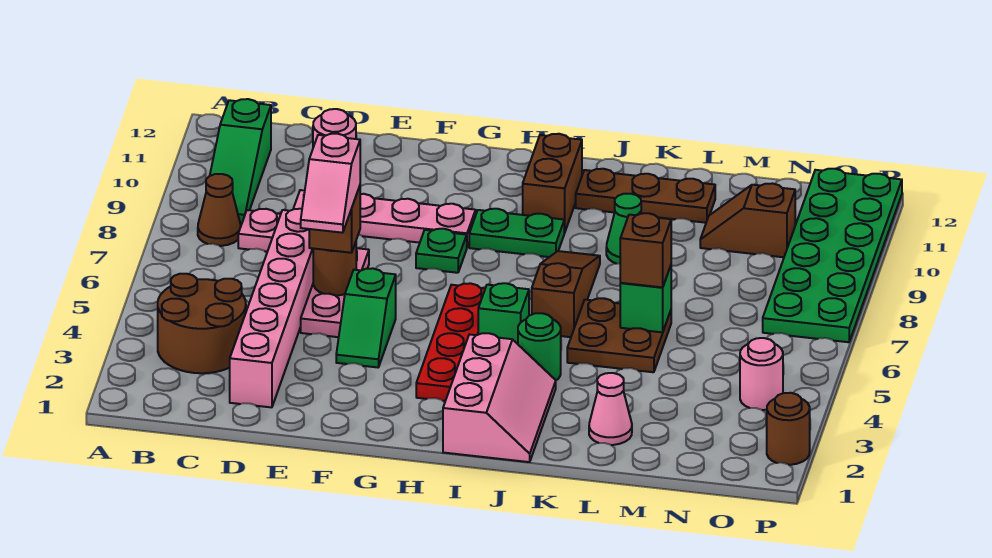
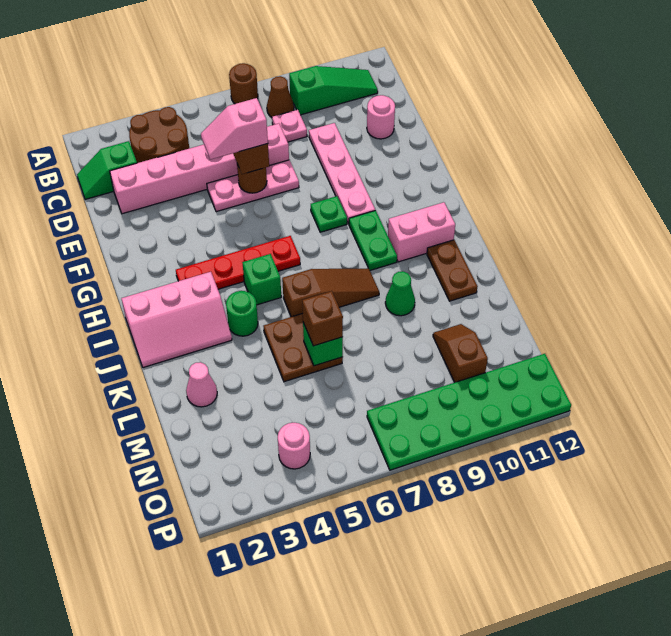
green slope B9:B11 level 1 top 11 -> green slope B9:B11 level 1 top 9
green slope F4:F5 level 1 top 5 -> green slope C1:C2 level 1 top 2
brown brick I10:I11 level 1 -> pink brick I10:I11 level 1
brown plate J11:L11 level 1 -> brown plate J11:K11 level 1
brown round brick P2 level 1 -> brown round brick A7 level 1

